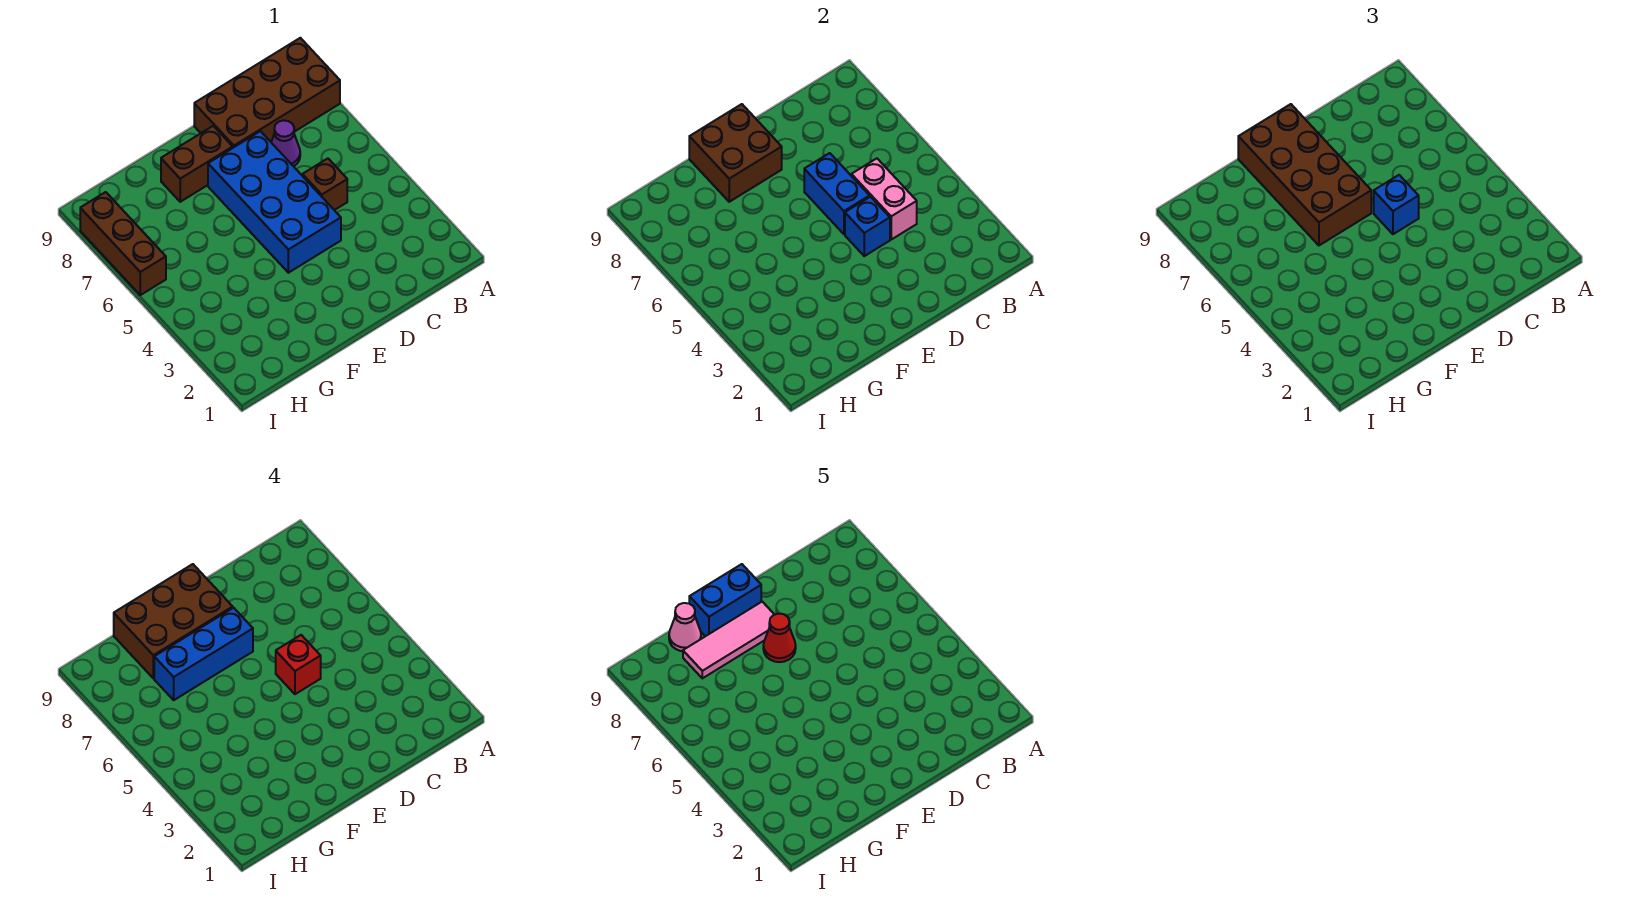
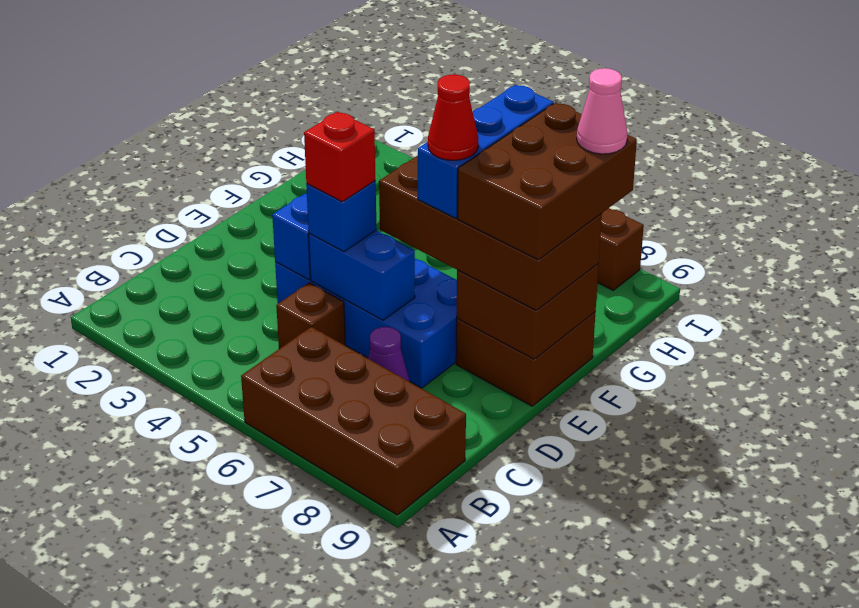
brown brick A8:D9 level 1 -> brown brick A6:B9 level 1
pink brick C4:C5 level 2 -> none
brown brick E8:F8 level 1 -> brown brick E8:F9 level 1
pink tile E8:G8 level 5 -> none
blue brick E9:F9 level 5 -> none

